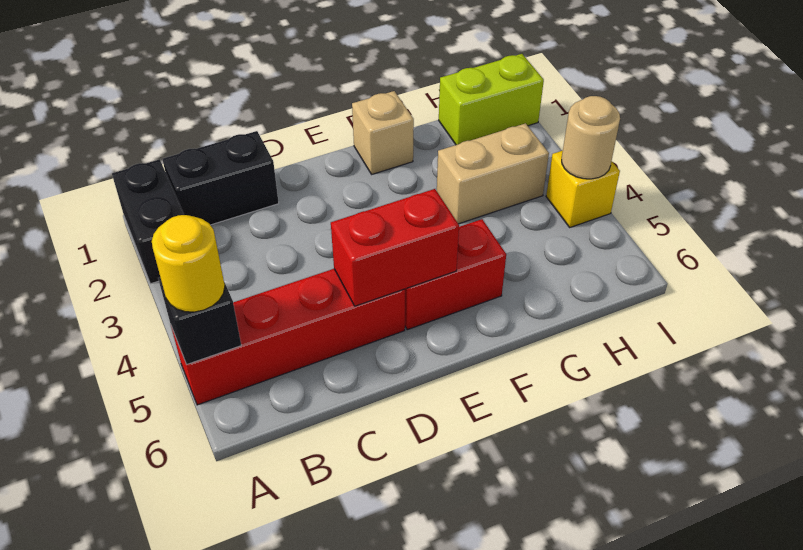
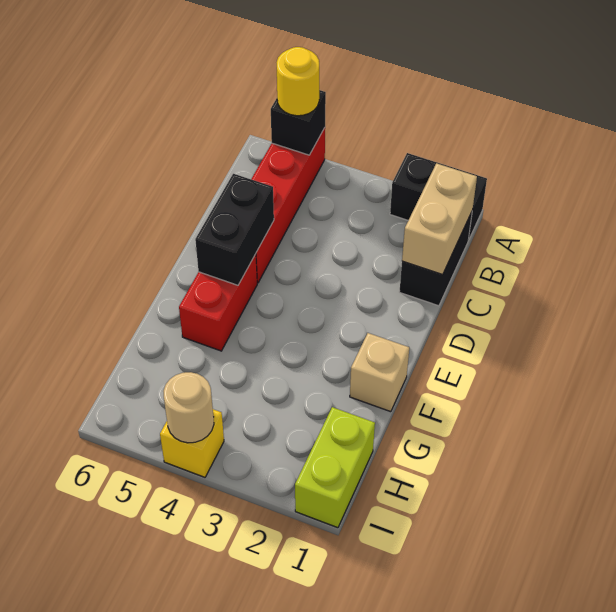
red brick D5:E5 level 2 -> black brick D5:E5 level 2
tan brick G3:H3 level 1 -> tan brick B1:C1 level 2

